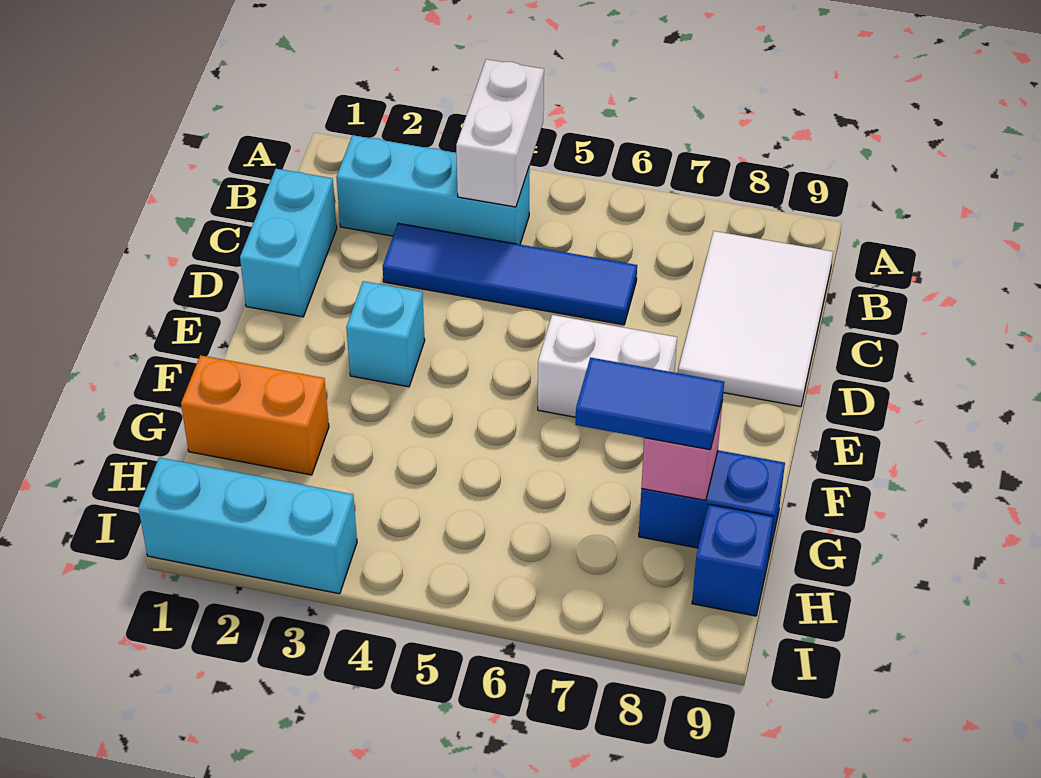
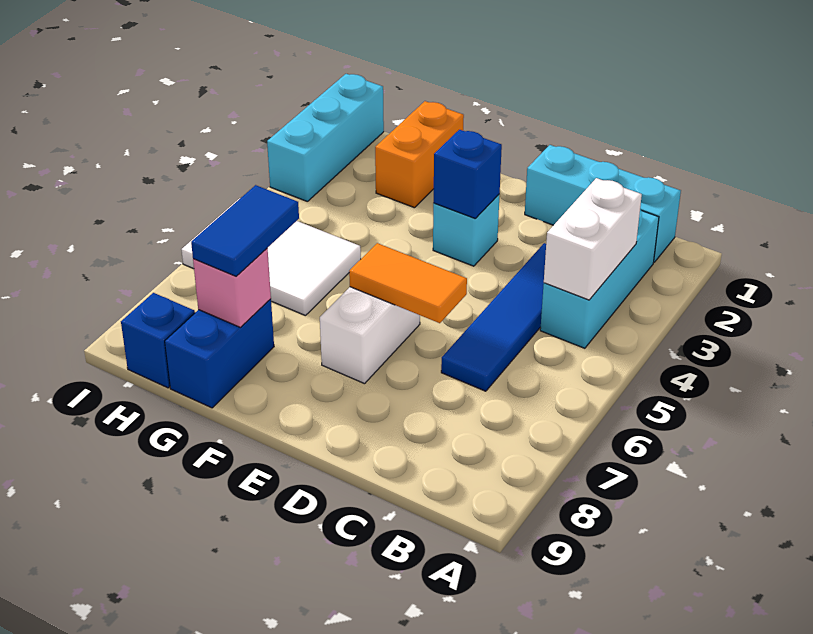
white brick A4:B4 level 2 -> white brick B3:B4 level 2
white tile B8:D9 level 1 -> white tile G5:I6 level 1
cyan brick C1:D1 level 1 -> cyan brick B1:D1 level 1
none -> orange tile D6:E6 level 2
none -> blue brick E3 level 2

